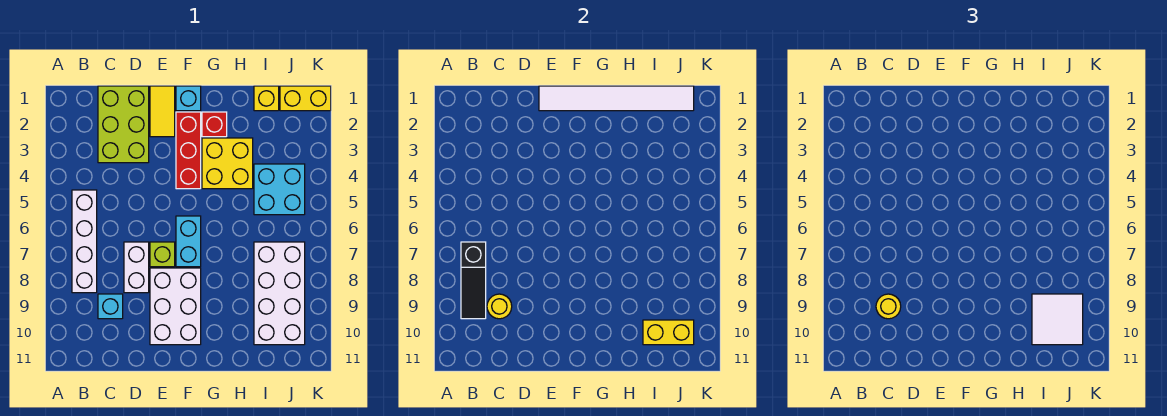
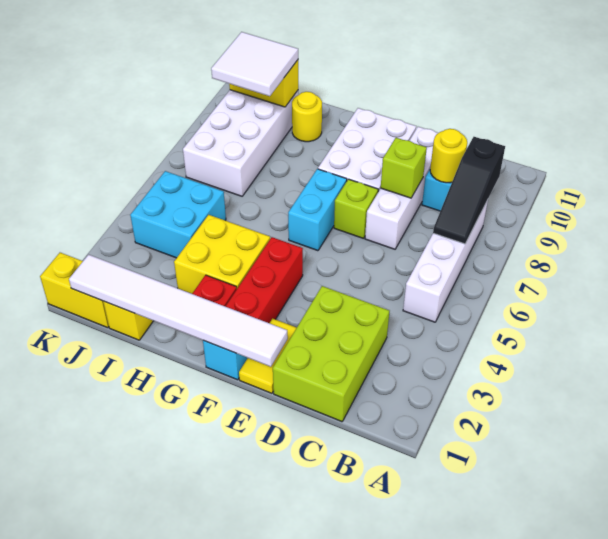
black slope B7:B9 level 2 top 7 -> black slope B7:B9 level 2 top 9
yellow round brick C9 level 3 -> yellow round brick H10 level 1
white brick D7:D8 level 1 -> white brick D7:D10 level 1
none -> lime brick D8 level 2

